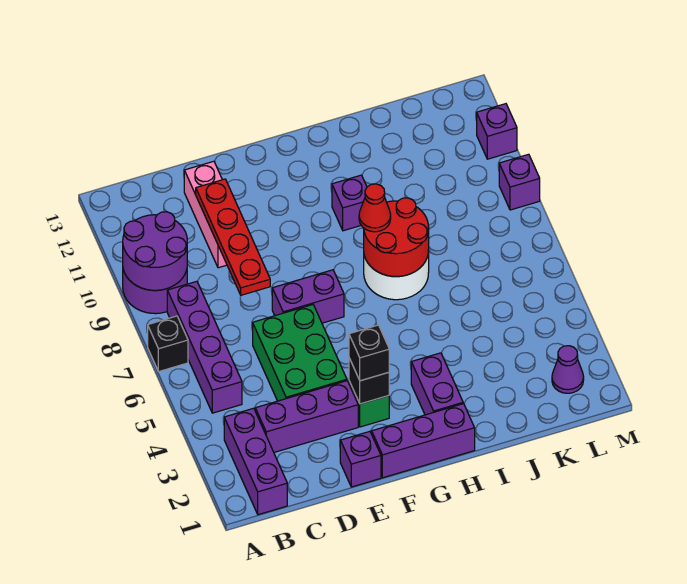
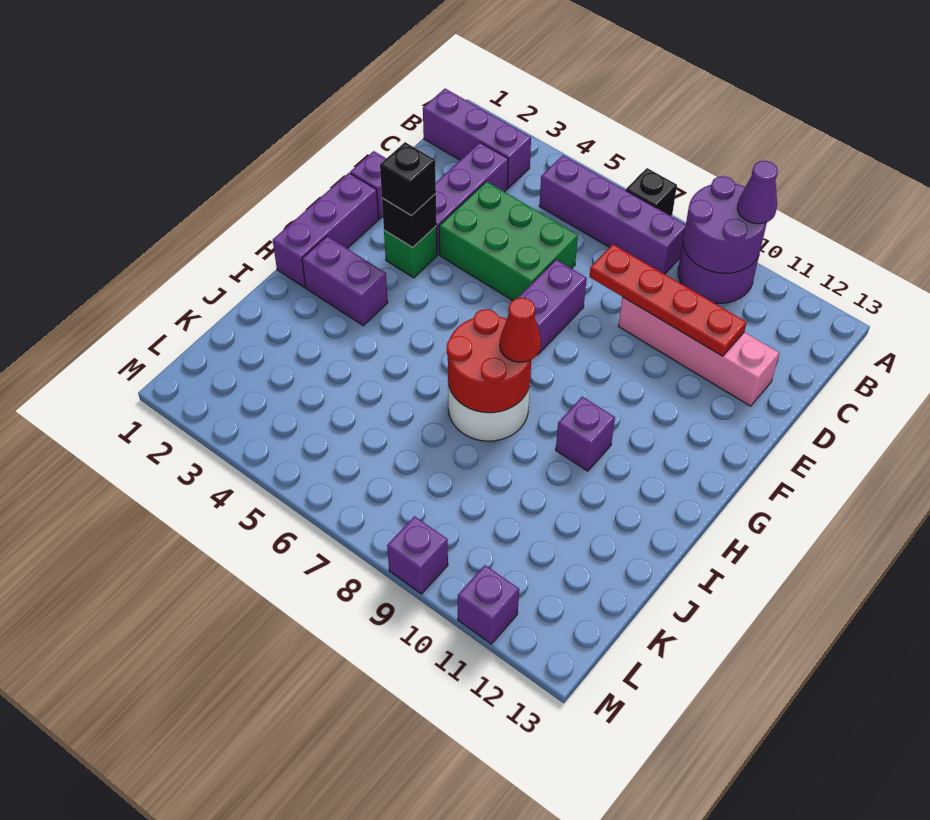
pink brick D10:D12 level 1 -> pink brick D9:D12 level 1
purple cone L2 level 1 -> purple cone A10 level 3

